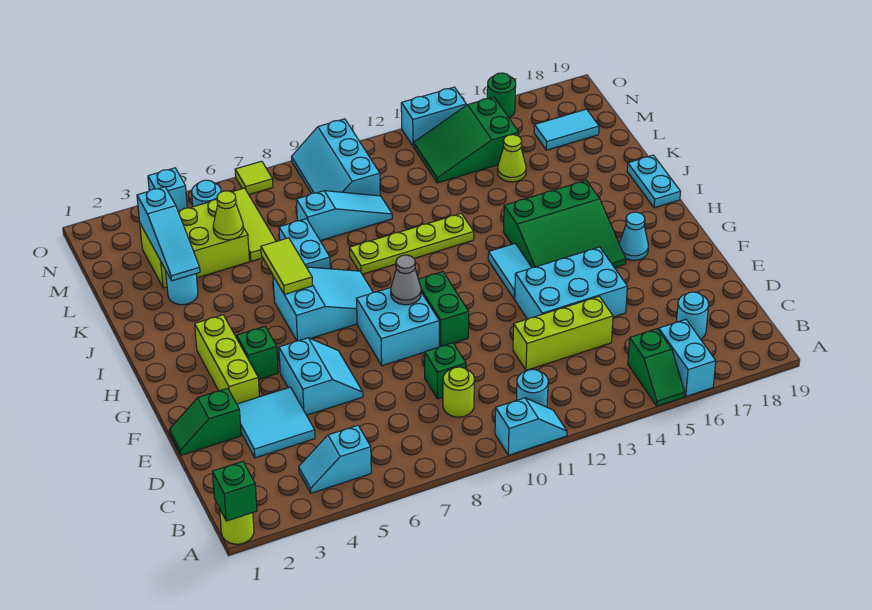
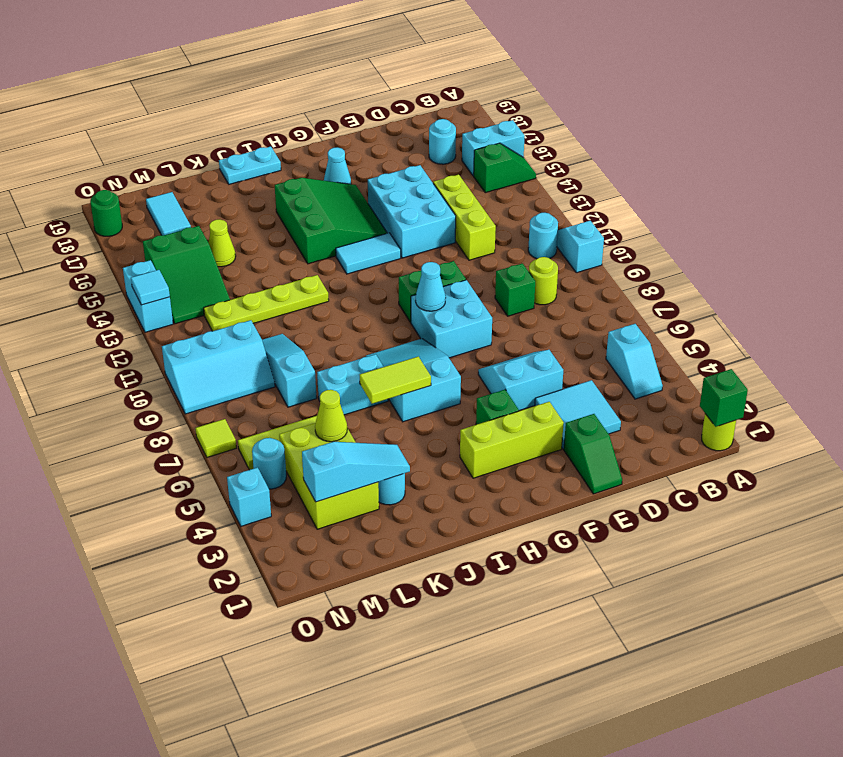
grey cone G9 level 2 -> cyan cone G9 level 2
lime plate J9:J12 level 1 -> lime plate J12:M12 level 1
none -> cyan tile O13 level 2
green round brick O16 level 1 -> green round brick O18 level 1

